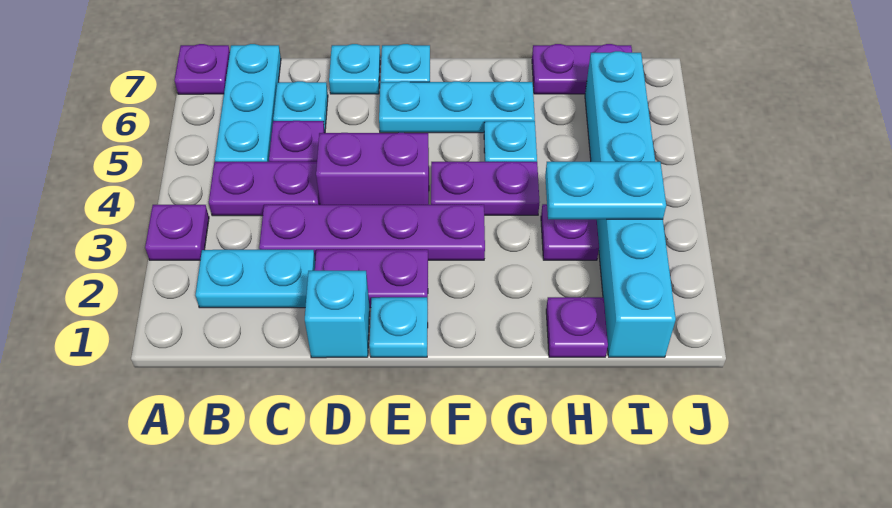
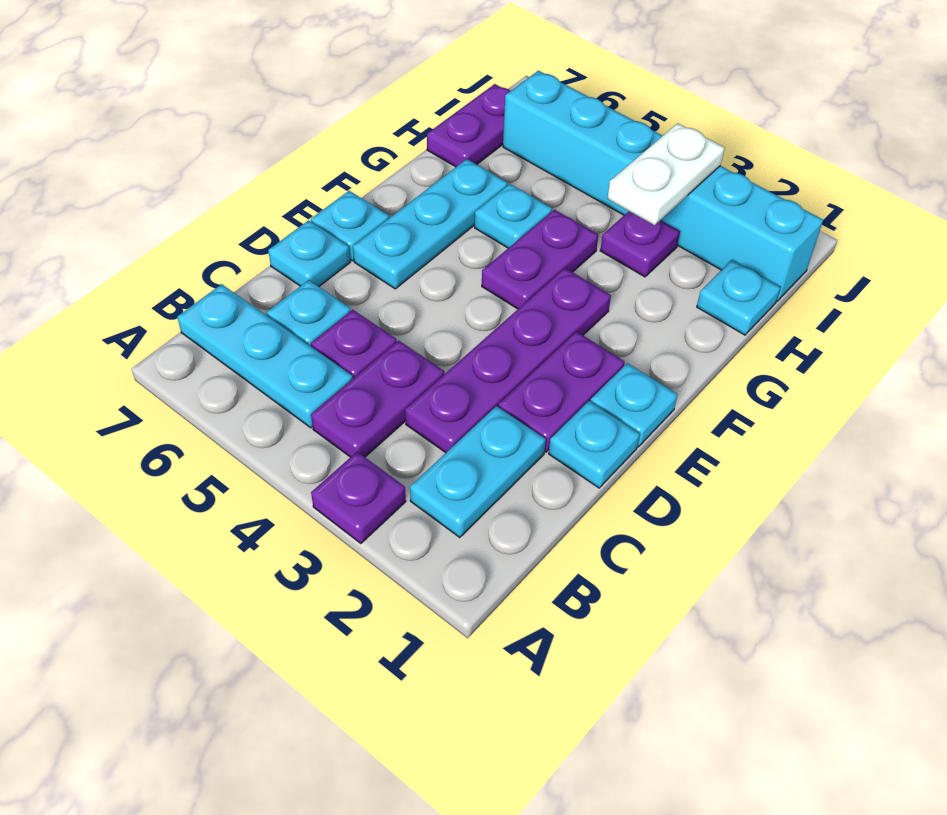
purple plate A7 level 1 -> none
cyan brick D1 level 1 -> cyan plate D1 level 1
purple brick D4:E4 level 1 -> none
purple plate H1 level 1 -> cyan plate H1 level 1
cyan plate H3:I3 level 2 -> white plate H3:I3 level 2

